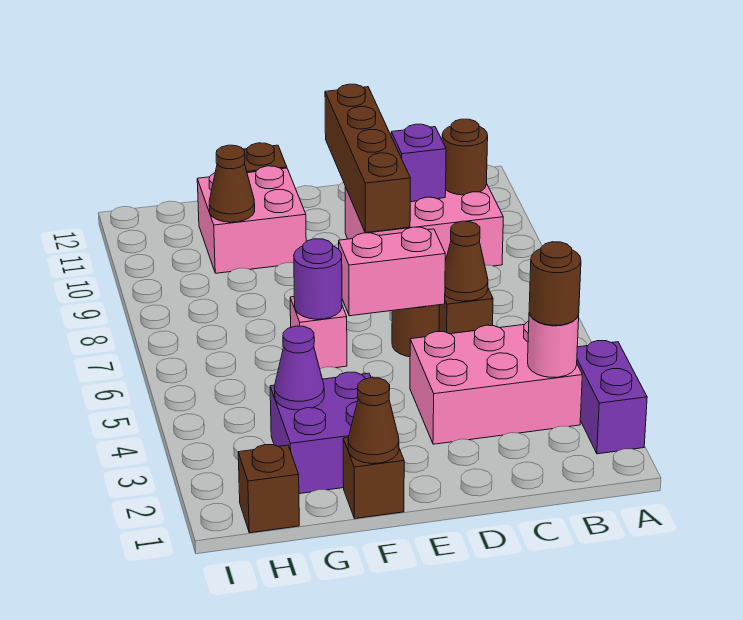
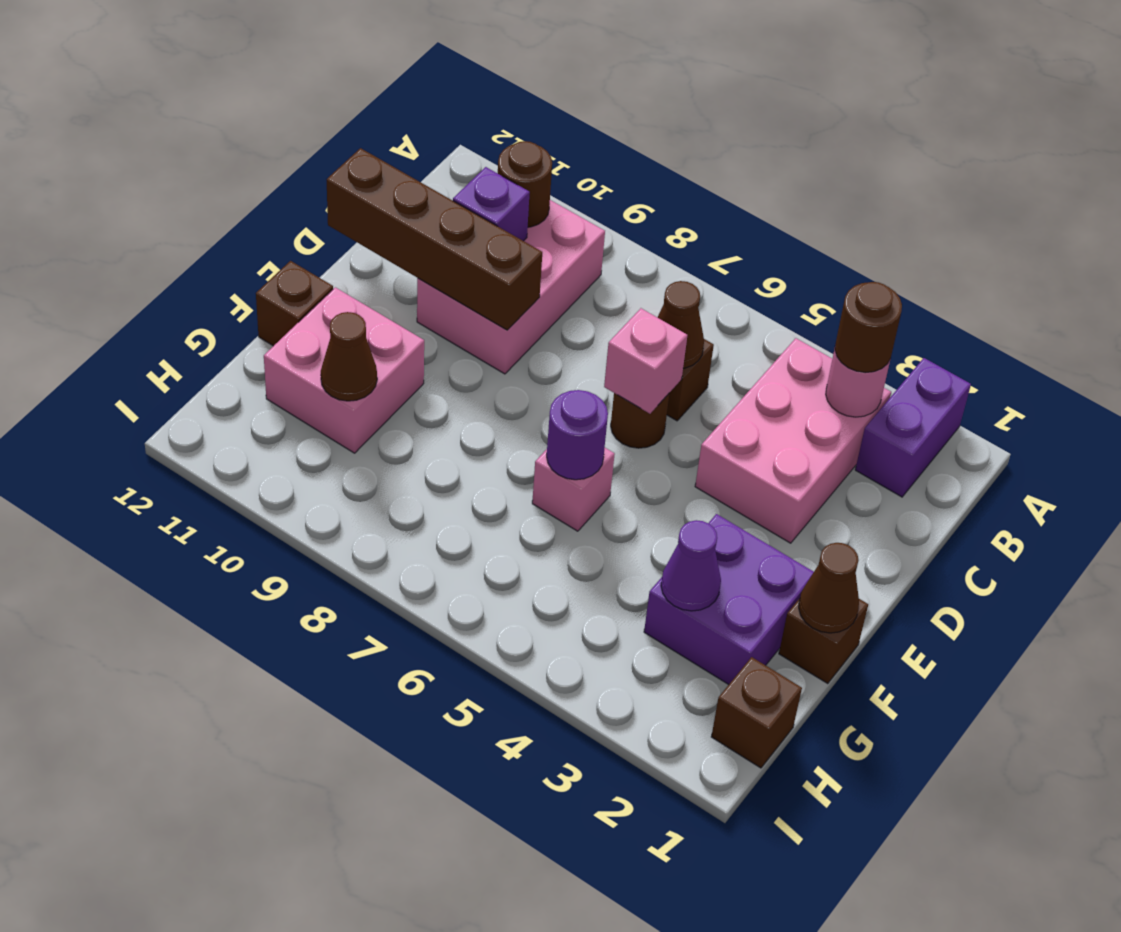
purple brick A2:A3 level 1 -> purple brick A2:B2 level 1
pink brick D6:E6 level 2 -> pink brick D6 level 2

